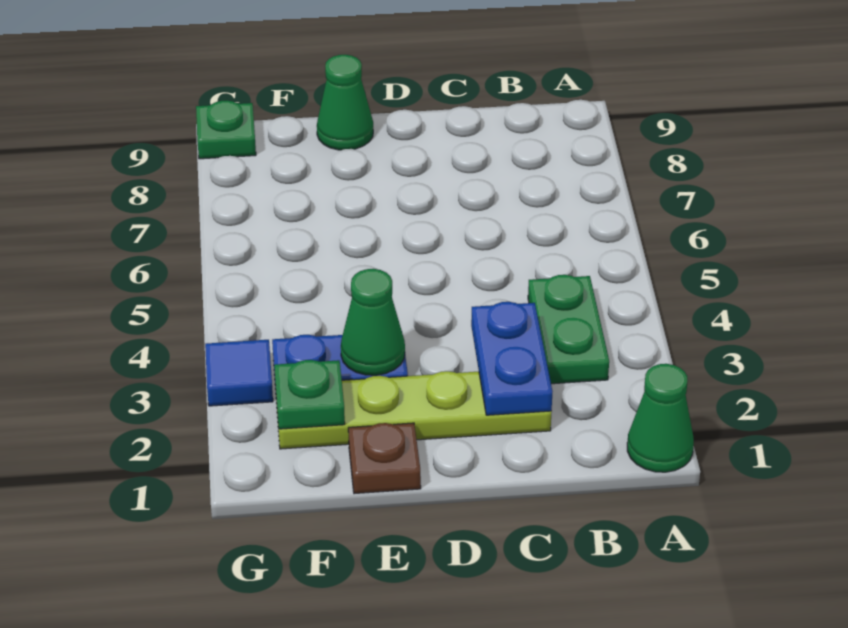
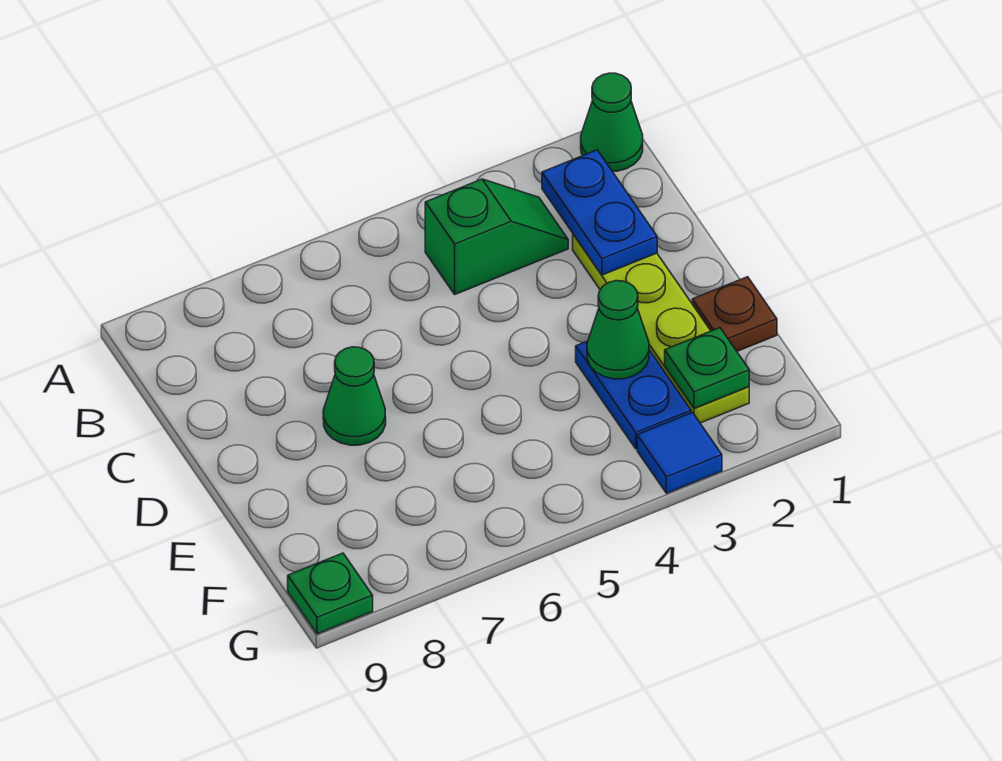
green plate B3:B4 level 1 -> green slope B3:B4 level 1 top 4
blue plate C2:C3 level 2 -> blue plate B2:C2 level 2
green cone E9 level 1 -> green cone D7 level 1

